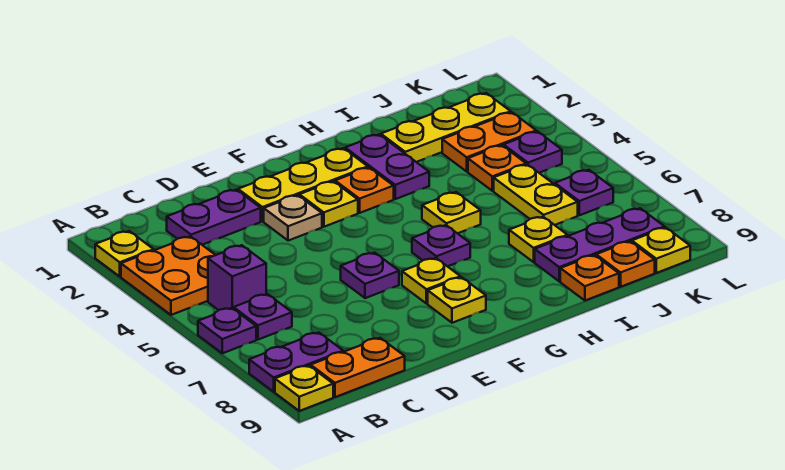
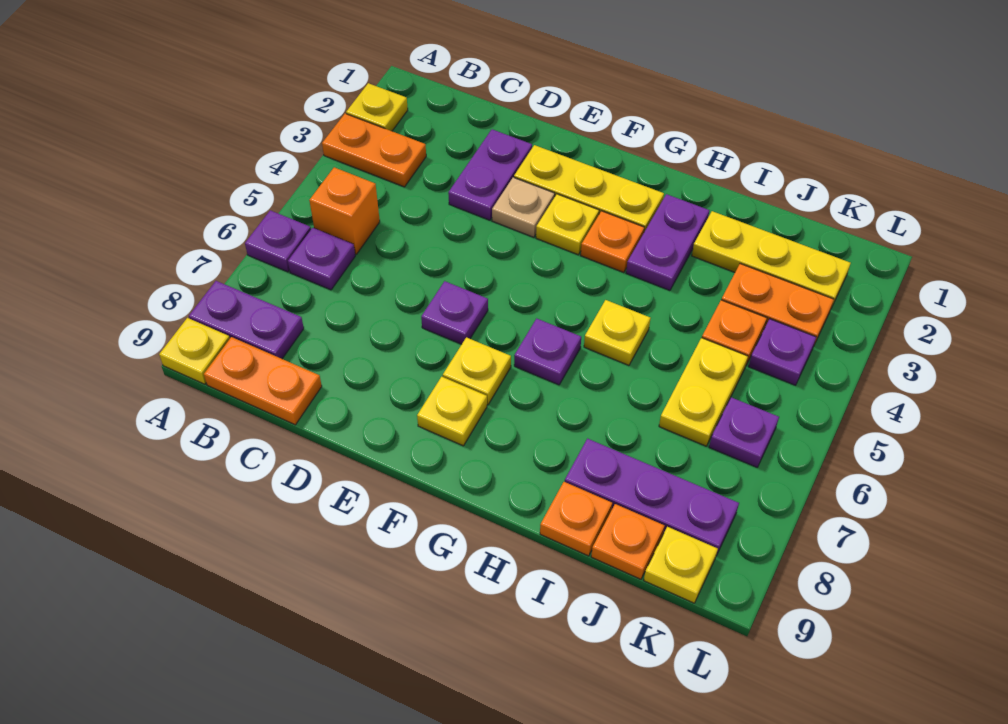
orange plate A3:B4 level 1 -> orange plate A3:B3 level 1
purple brick B5 level 1 -> orange brick B5 level 1
purple plate C2:D2 level 1 -> purple plate D2:D3 level 1
yellow plate I7 level 1 -> none

